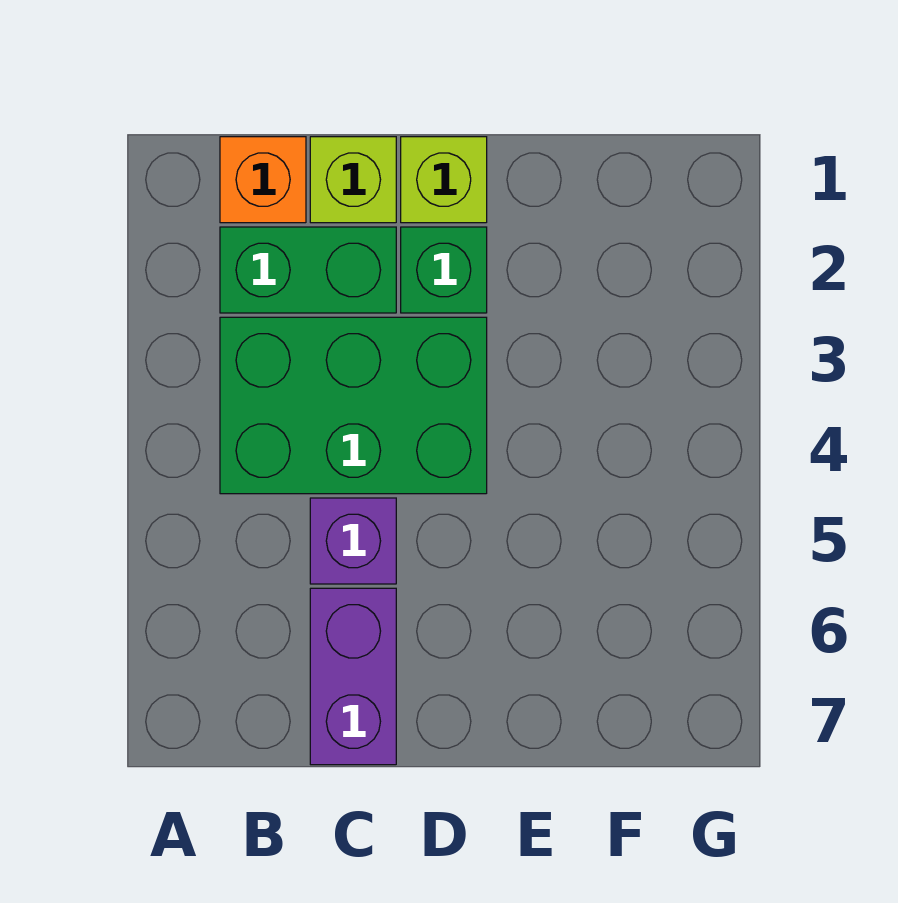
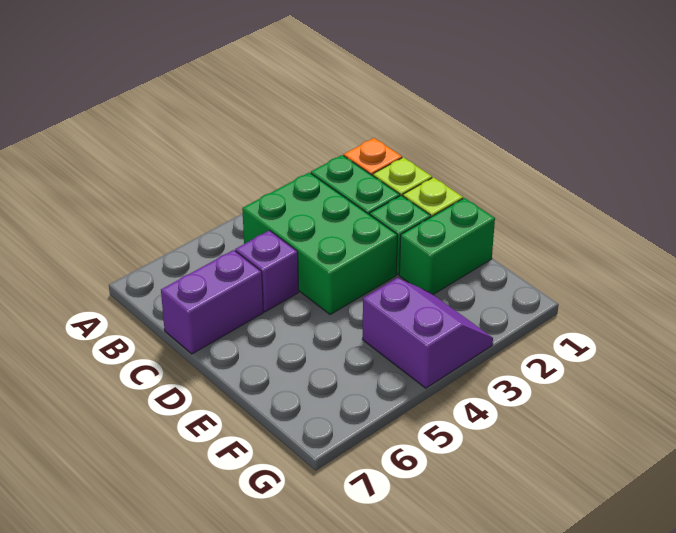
none -> green brick E1:E2 level 1
none -> purple slope F3:G4 level 1 top 4

